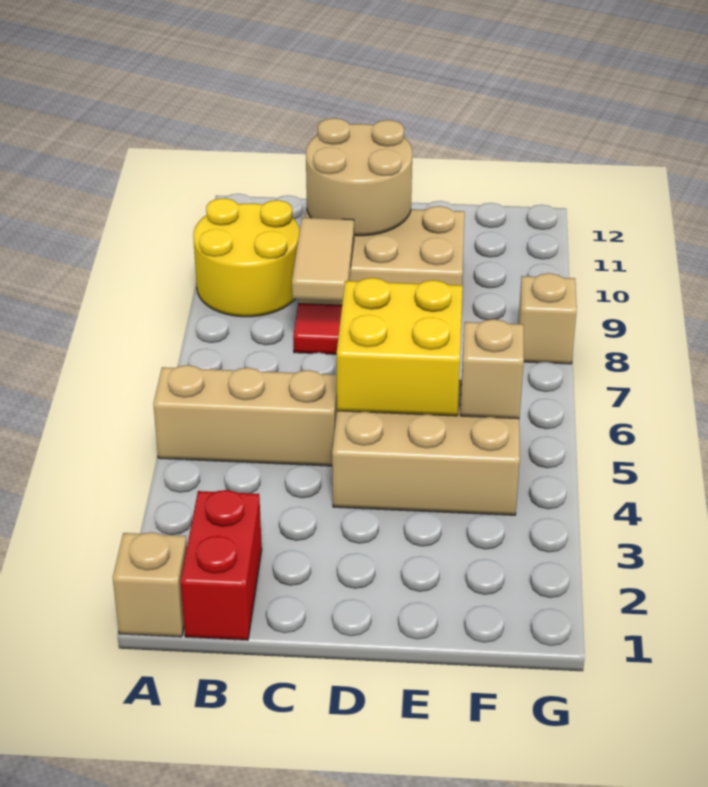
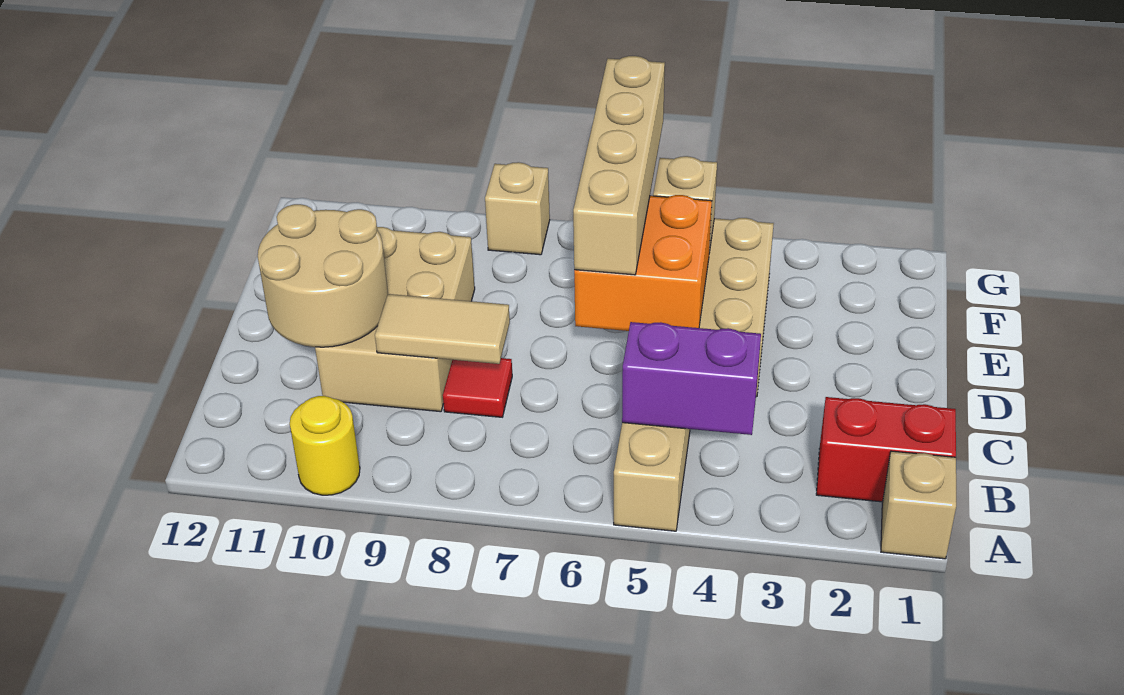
yellow round brick A9:B10 level 1 -> yellow round brick A10 level 1
none -> purple brick B4:B5 level 2
yellow brick D5:E6 level 2 -> orange brick D5:E6 level 2
none -> tan brick D6:G6 level 3

